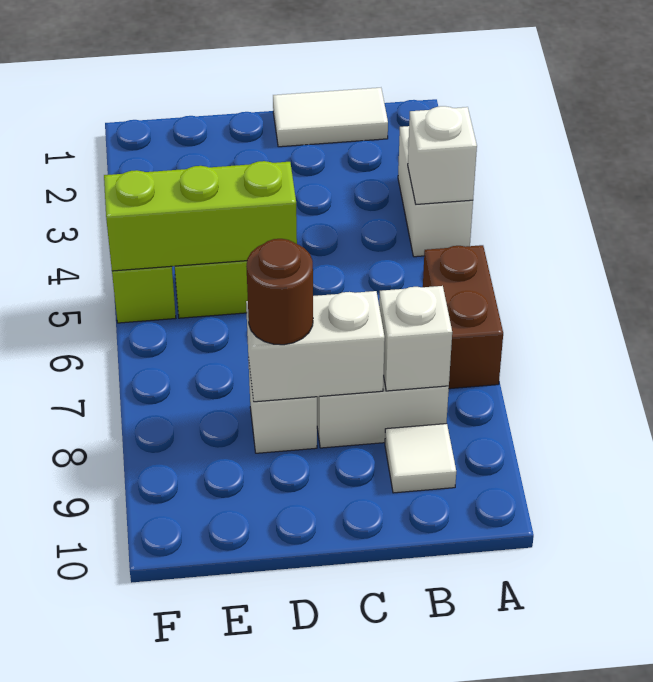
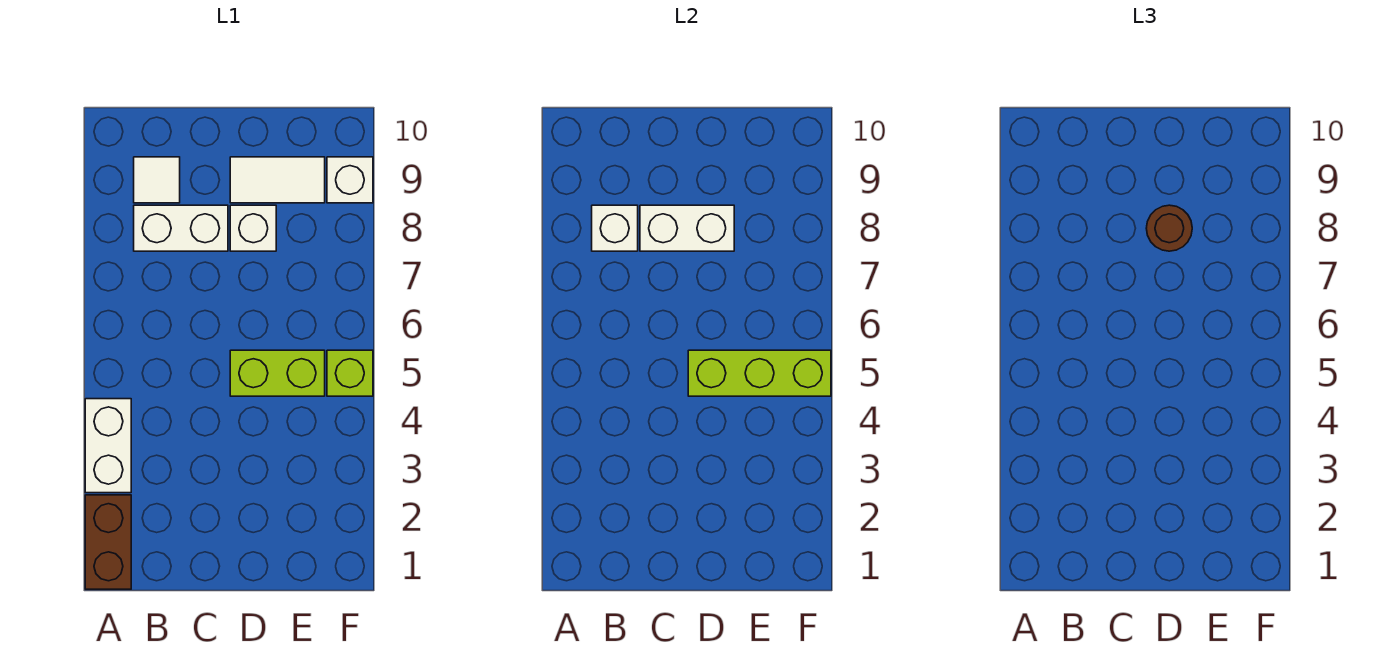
white brick A4 level 2 -> white brick F9 level 1
brown brick A6:A7 level 1 -> brown brick A1:A2 level 1
white tile B1:C1 level 1 -> white tile D9:E9 level 1

